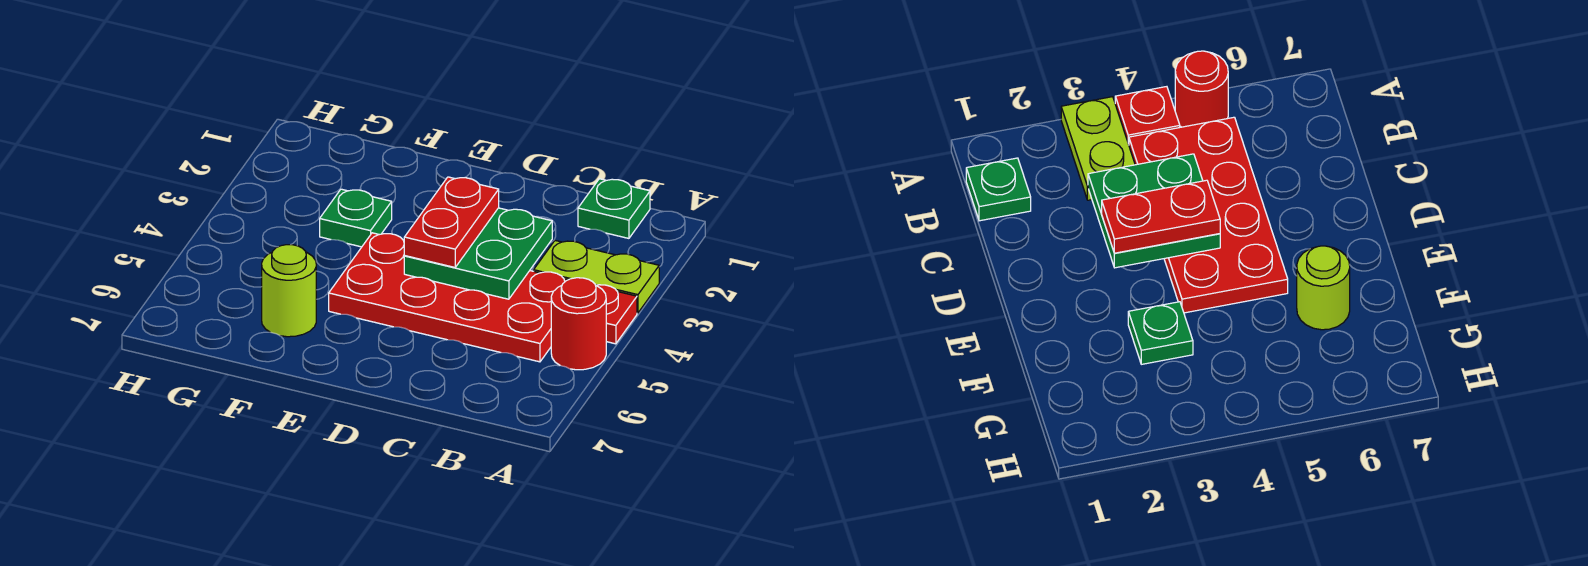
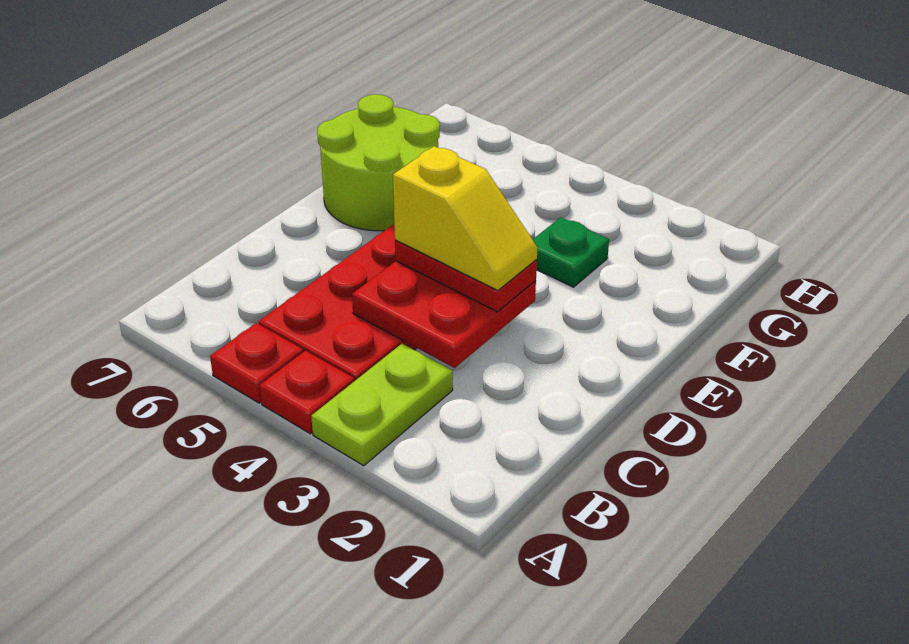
red round brick A5 level 1 -> red plate A5 level 1
green plate B1 level 1 -> none
green plate C3:D4 level 2 -> red plate C3:D4 level 2
none -> yellow slope D3:D4 level 4 top 4
lime round brick F6 level 1 -> lime round brick E6:F7 level 1

